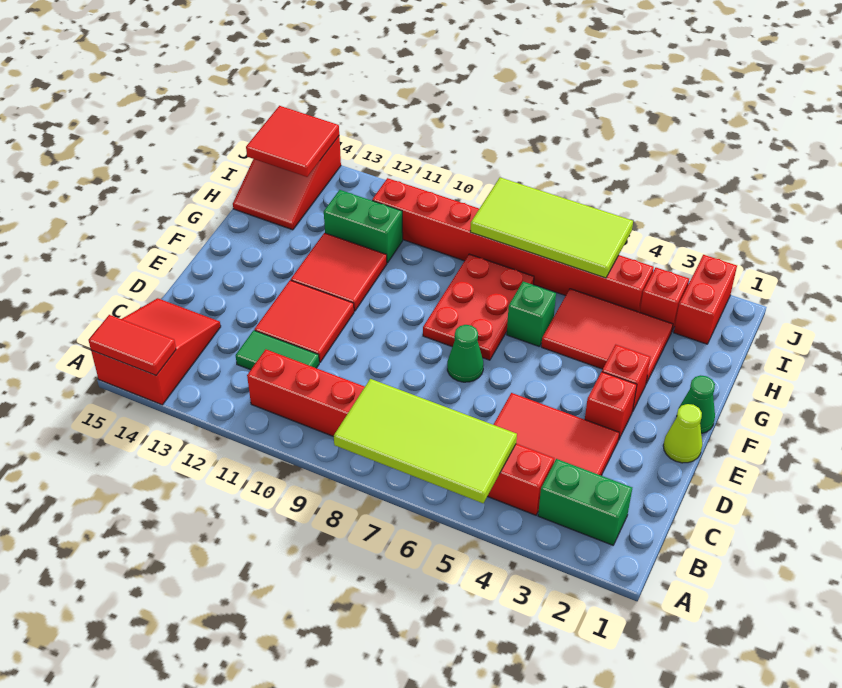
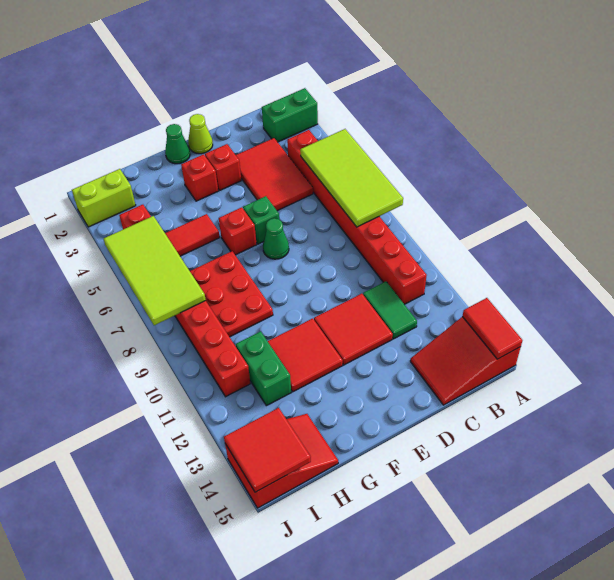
green brick B2:B3 level 1 -> green brick A2:B2 level 1
red plate F7:H8 level 1 -> red plate G7:H9 level 1
red tile G3:H5 level 1 -> red tile G5:H5 level 1
green brick G6 level 1 -> green brick E6 level 1
red brick I2:J2 level 1 -> lime brick I2:J2 level 1
red brick I3 level 1 -> red brick F6 level 1

